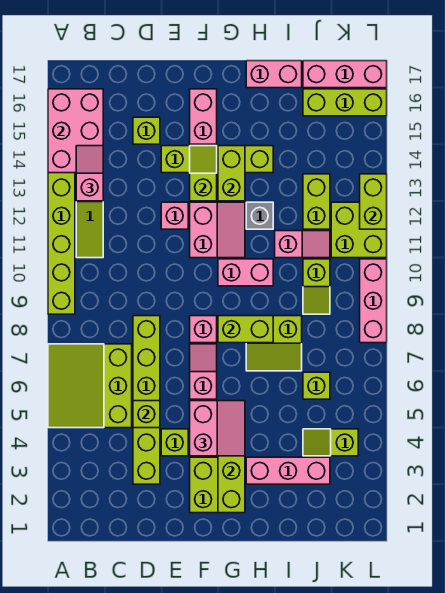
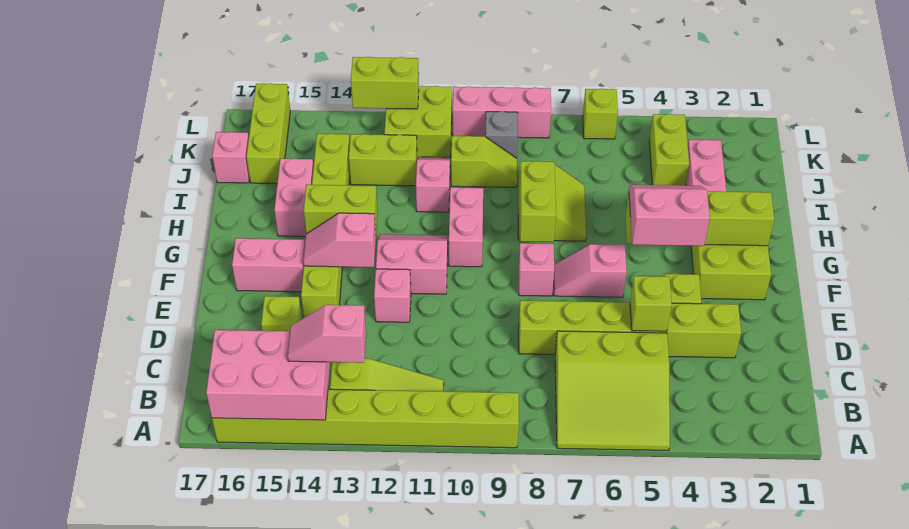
lime brick E14:H14 level 1 -> lime brick E14:J14 level 1
lime slope F13:F14 level 2 top 13 -> pink slope F13:F14 level 2 top 13
grey brick H12 level 1 -> grey brick K9 level 1
pink brick H17:I17 level 1 -> pink brick H15:I15 level 1
lime slope J4:K4 level 1 top K -> lime brick J4:K4 level 1
lime brick J6 level 1 -> lime brick L6 level 1
pink brick J17:L17 level 1 -> pink brick J17 level 1

